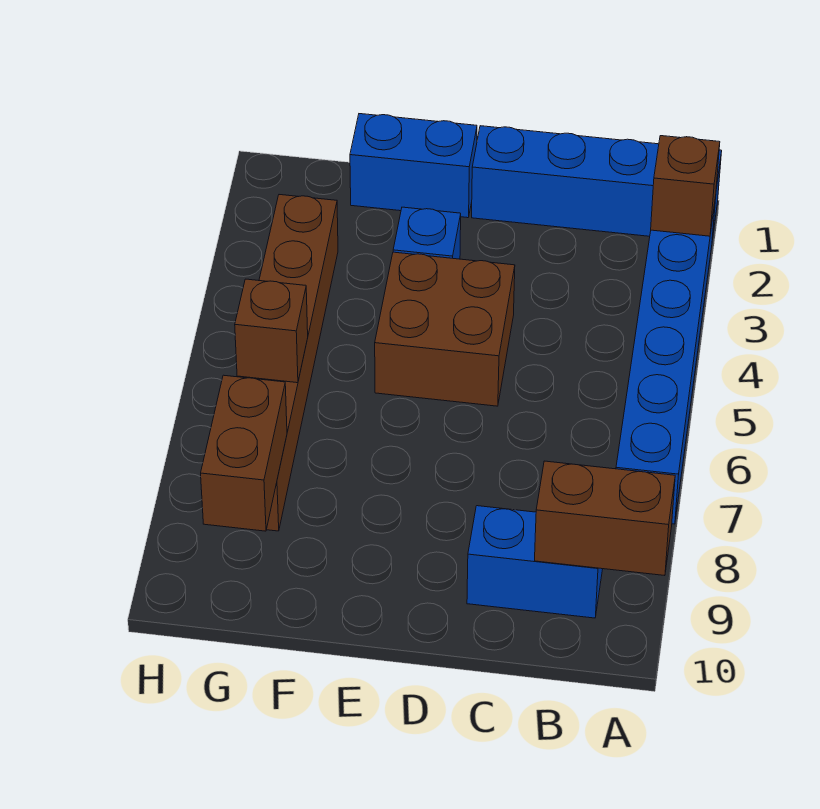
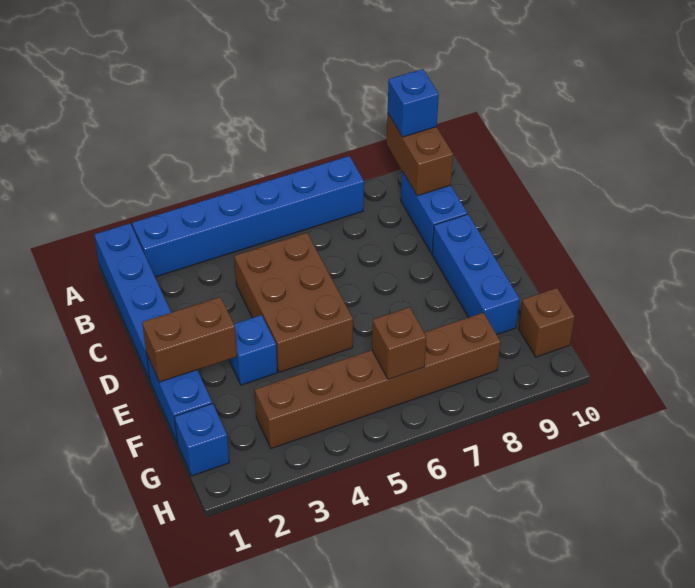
brown brick A2 level 2 -> brown brick G10 level 1
none -> blue brick A9 level 3
brown brick D4:E5 level 1 -> brown brick C4:E5 level 1
none -> blue brick D9:F9 level 1
none -> blue brick G1 level 1
brown brick G8:G9 level 2 -> brown brick E1:E2 level 2

